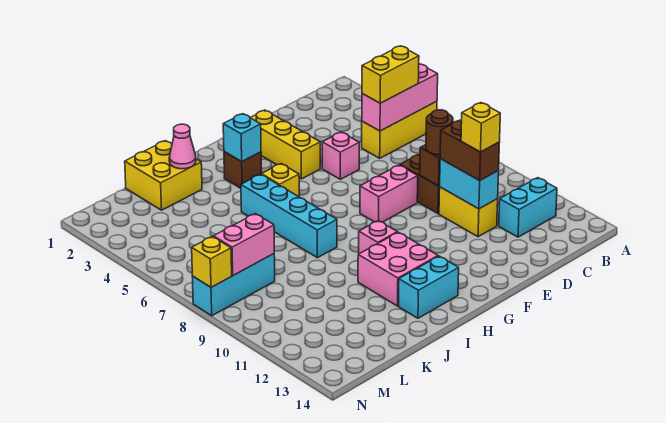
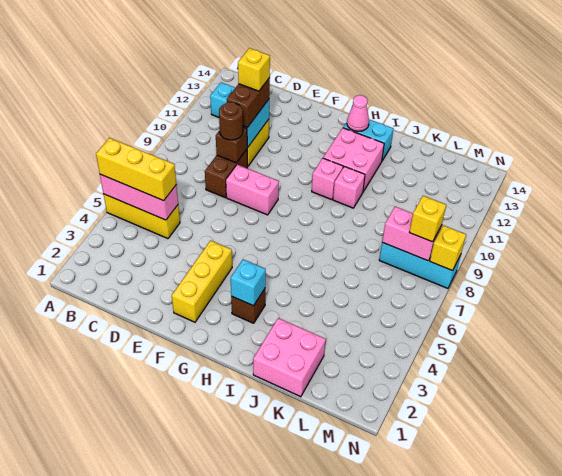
yellow brick B5:C5 level 3 -> yellow brick A5:C5 level 3
pink brick E5 level 1 -> pink brick I10 level 1
yellow brick H5 level 1 -> yellow brick M8 level 3
cyan brick I5:I8 level 1 -> none
yellow brick J1:K2 level 1 -> pink brick J1:K2 level 1
pink cone J2 level 2 -> pink cone H13 level 2

